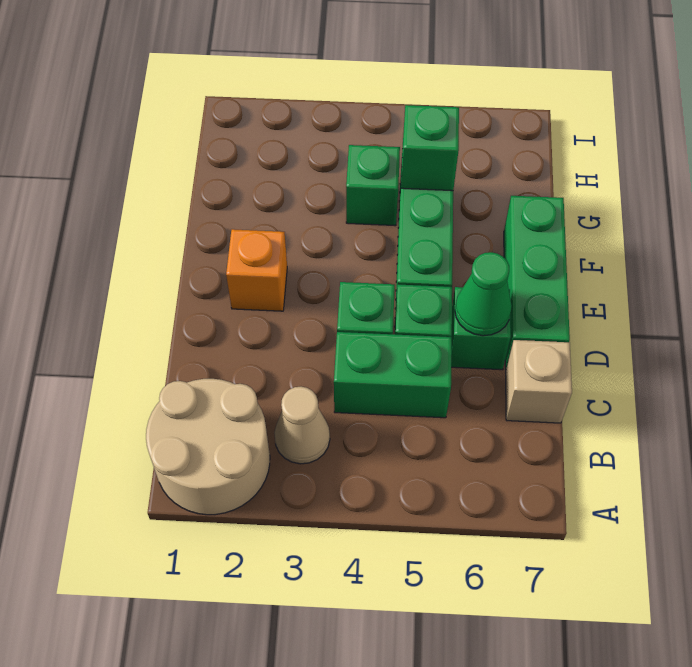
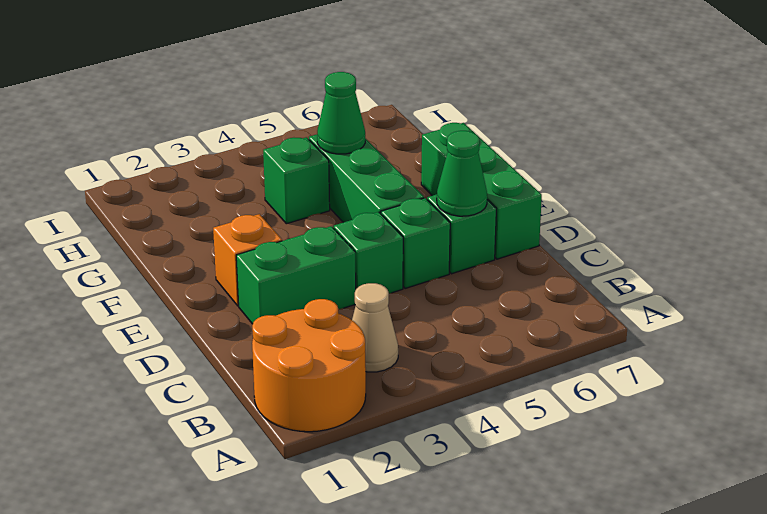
tan round brick A1:B2 level 1 -> orange round brick A1:B2 level 1
green brick C4:C5 level 1 -> green brick D2:D3 level 1
tan brick C7 level 1 -> none
green brick G5 level 2 -> green cone G5 level 2

